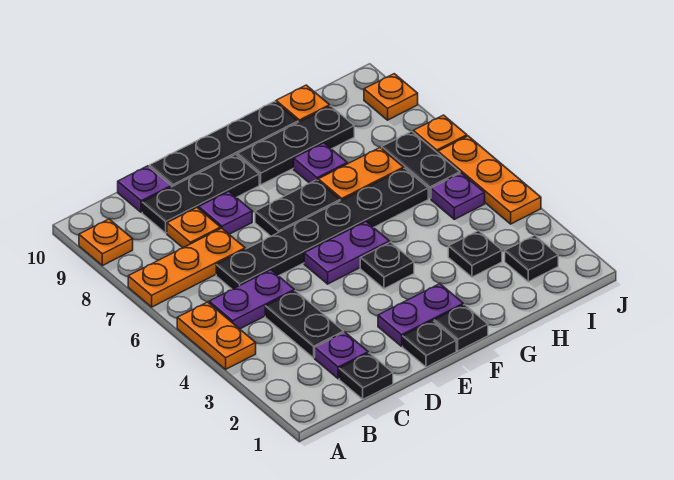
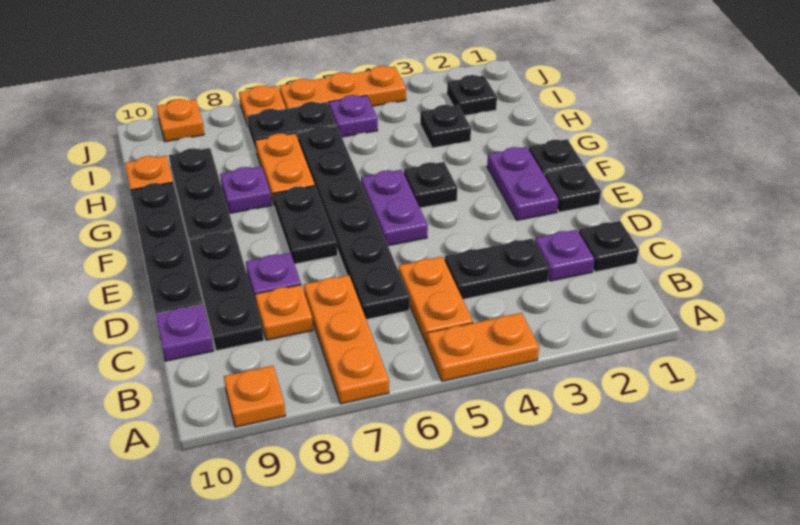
purple plate B5:C5 level 1 -> orange plate B5:C5 level 1

